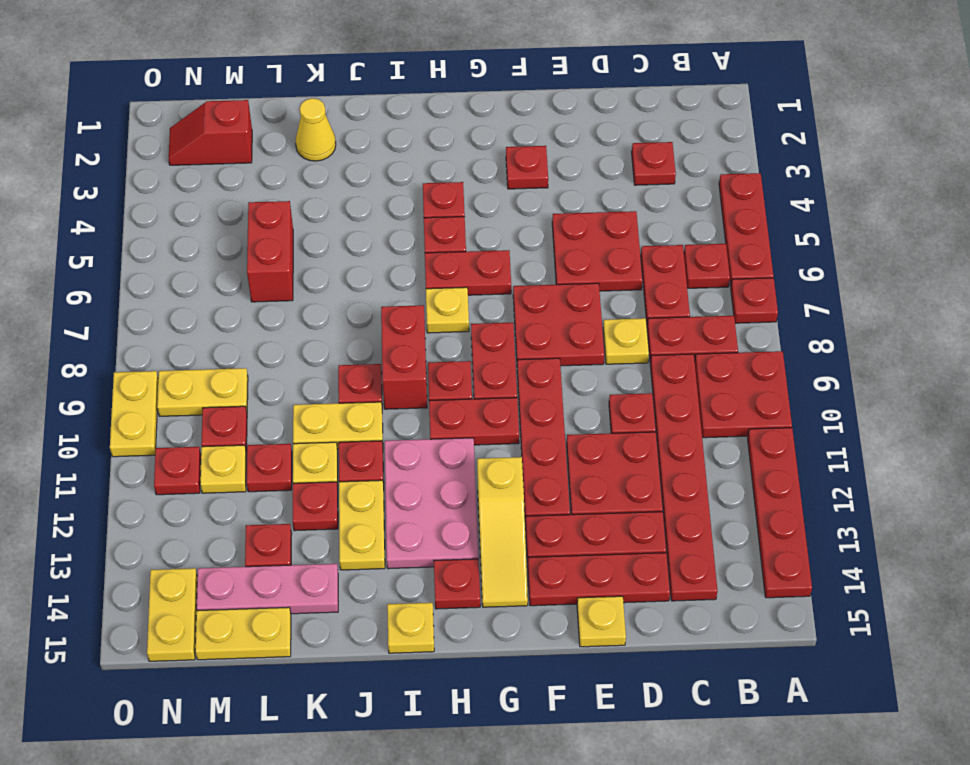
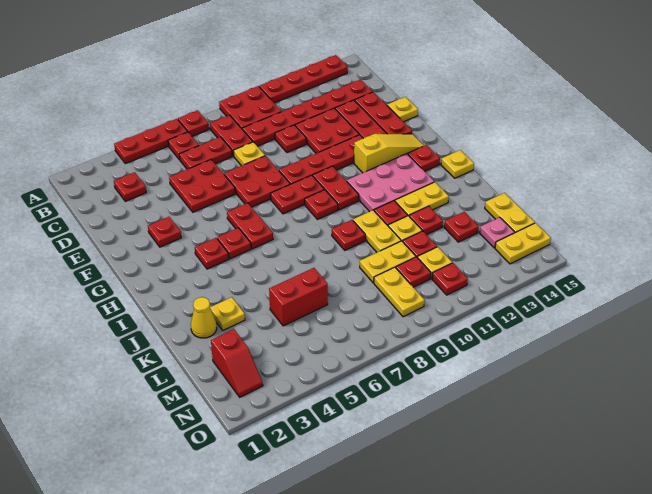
yellow plate H7 level 1 -> yellow plate K3 level 1
red brick I8:I9 level 1 -> none
pink plate K14:M14 level 1 -> pink plate M14 level 1
yellow plate O9:O10 level 1 -> yellow plate L9:L10 level 1

